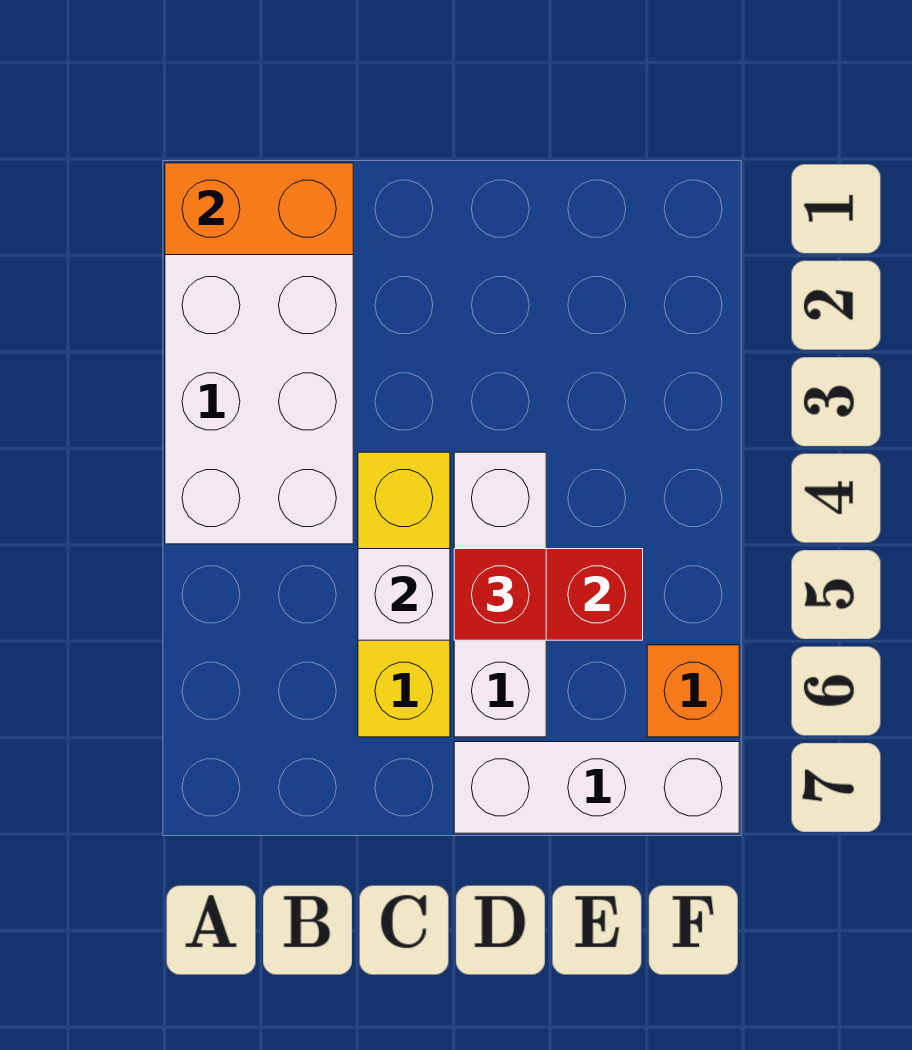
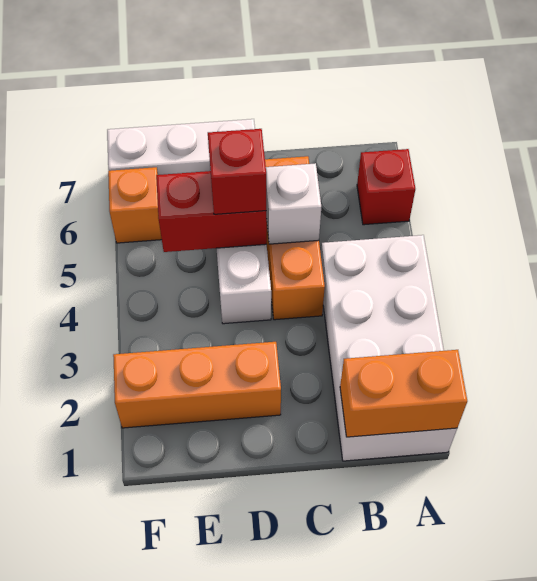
none -> red brick A6 level 1
yellow brick C4:C6 level 1 -> orange brick C4:C6 level 1
none -> orange brick D2:F2 level 1

